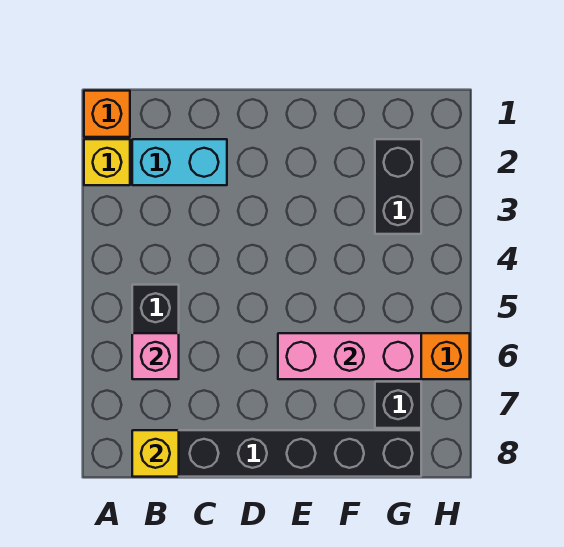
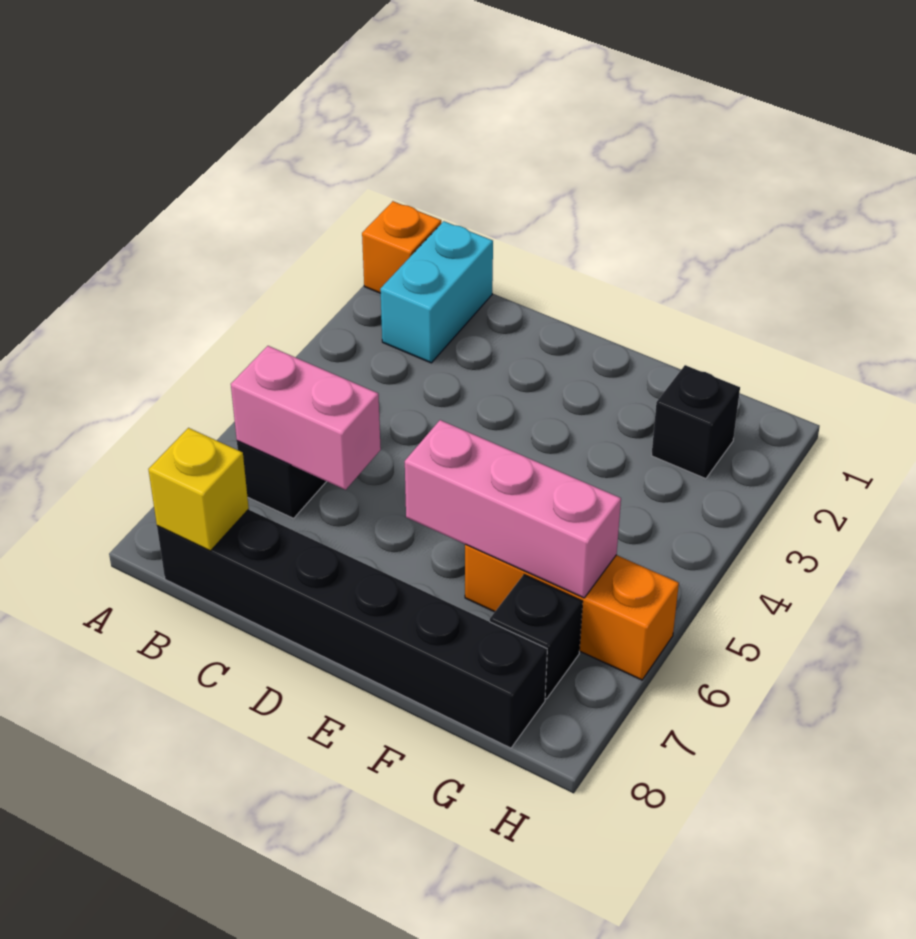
yellow brick A2 level 1 -> none
cyan brick B2:C2 level 1 -> cyan brick B1:B2 level 1
pink brick B6 level 2 -> pink brick B6:C6 level 2
black brick G2:G3 level 1 -> black brick G2 level 1

